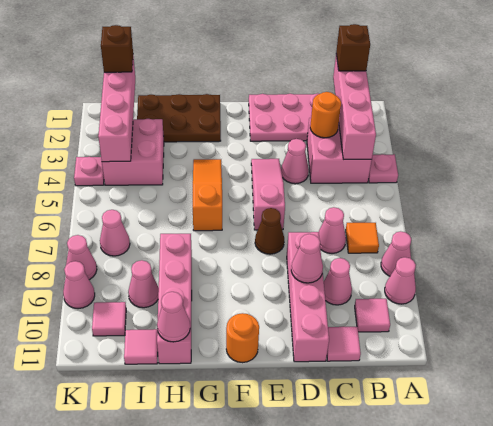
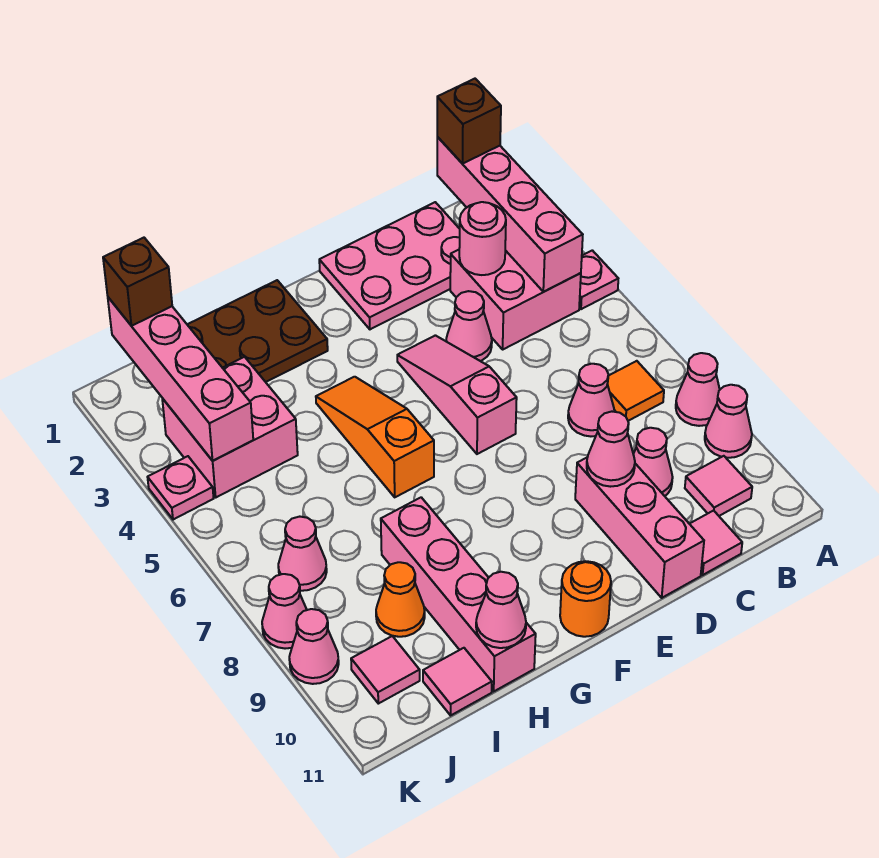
orange round brick C3 level 2 -> pink round brick C3 level 2
pink brick D8:D11 level 1 -> pink brick D9:D11 level 1
brown cone E7 level 1 -> none
pink cone I9 level 1 -> orange cone I9 level 1

